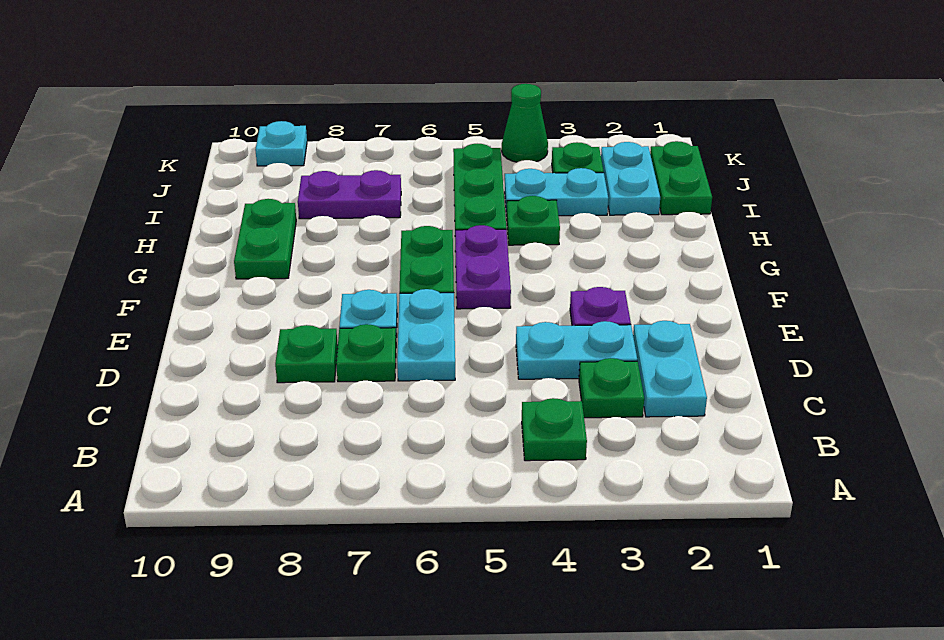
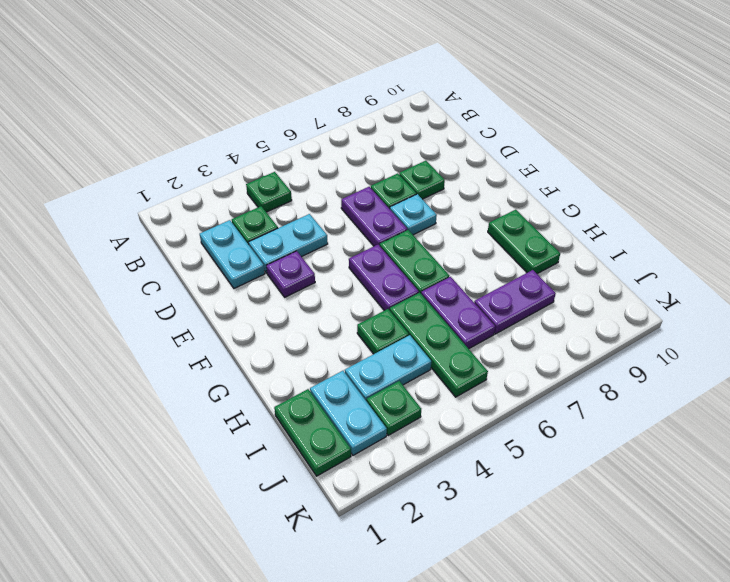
cyan plate D6:E6 level 1 -> purple plate D6:E6 level 1
none -> purple plate H6:I6 level 1
green cone K4 level 1 -> none
cyan plate K9 level 1 -> none

